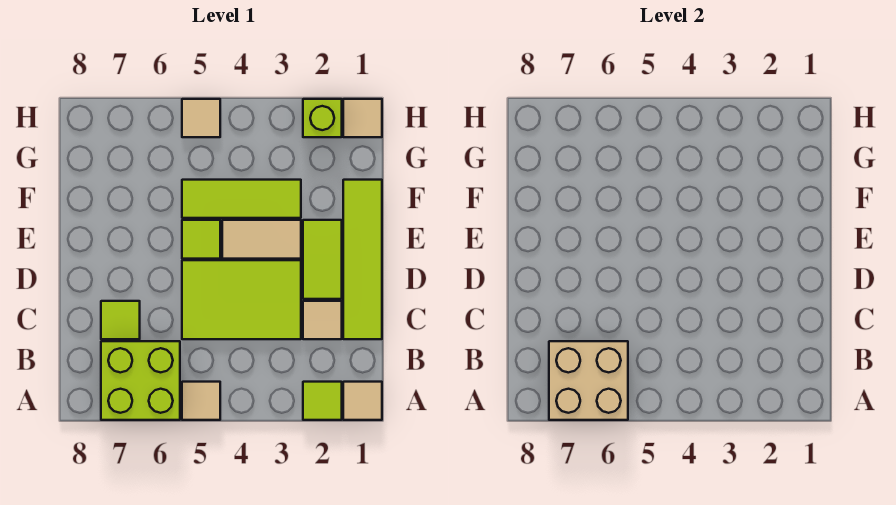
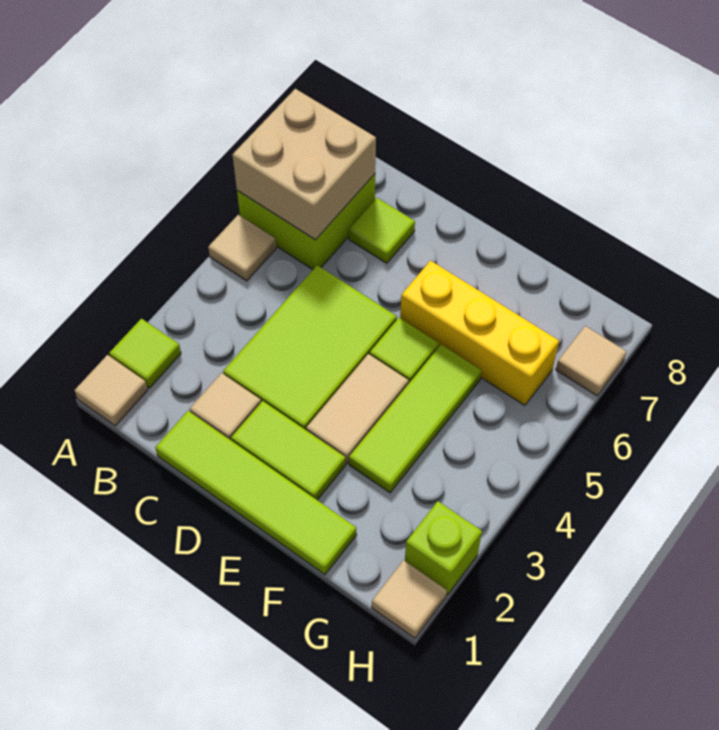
none -> yellow brick E6:G6 level 1
tan tile H5 level 1 -> tan tile H7 level 1

